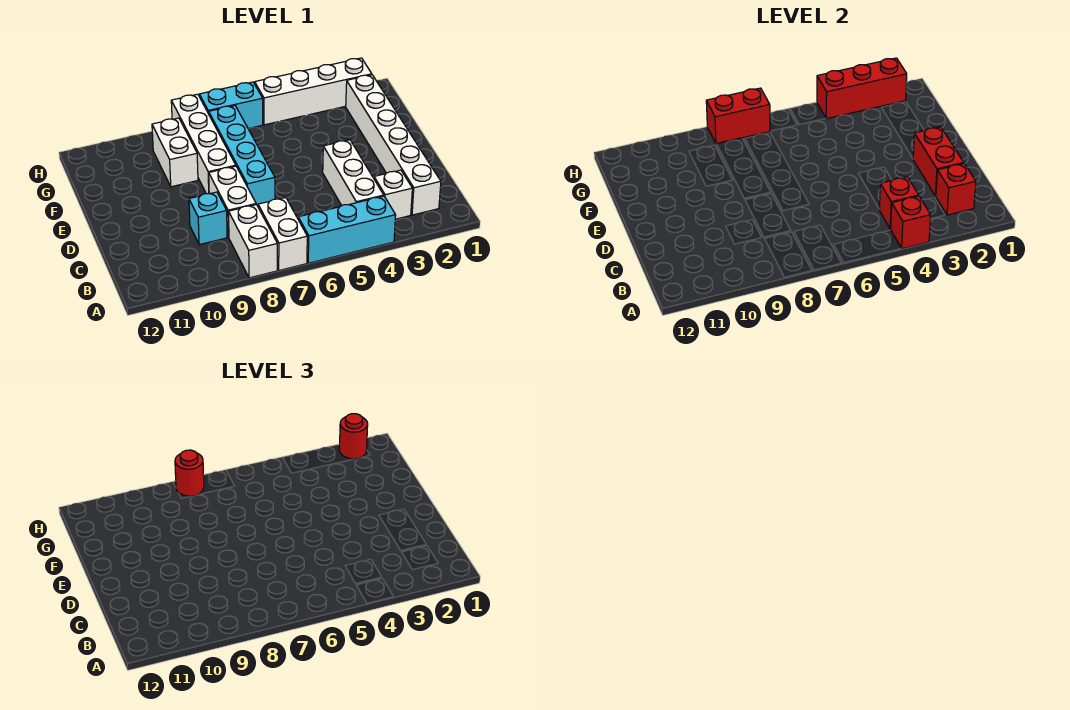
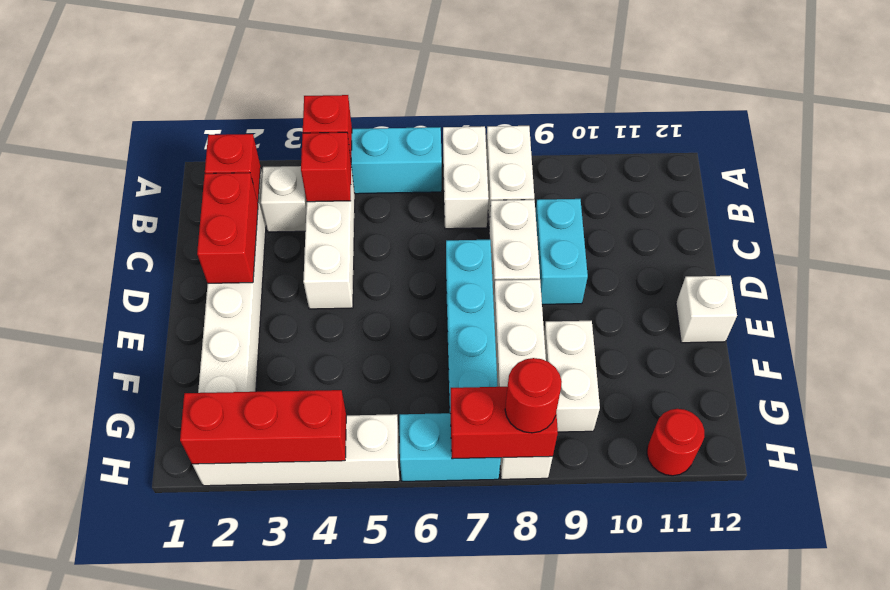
cyan brick C9 level 1 -> cyan brick C9:D9 level 1
none -> white brick E12 level 1
red round brick H2 level 3 -> red round brick H11 level 1

